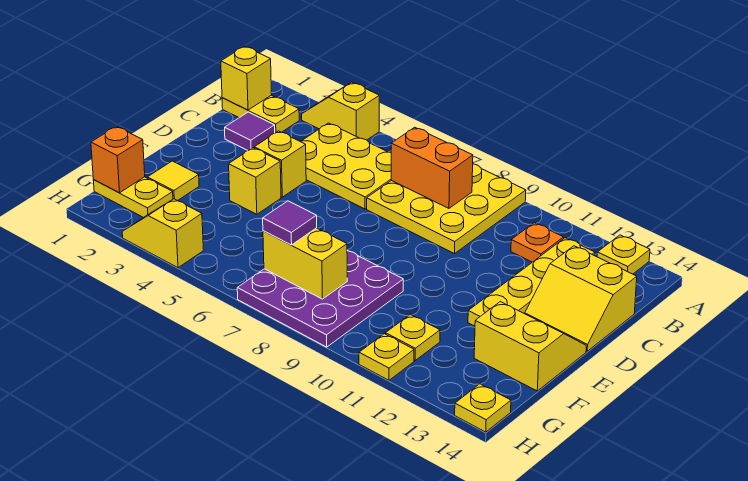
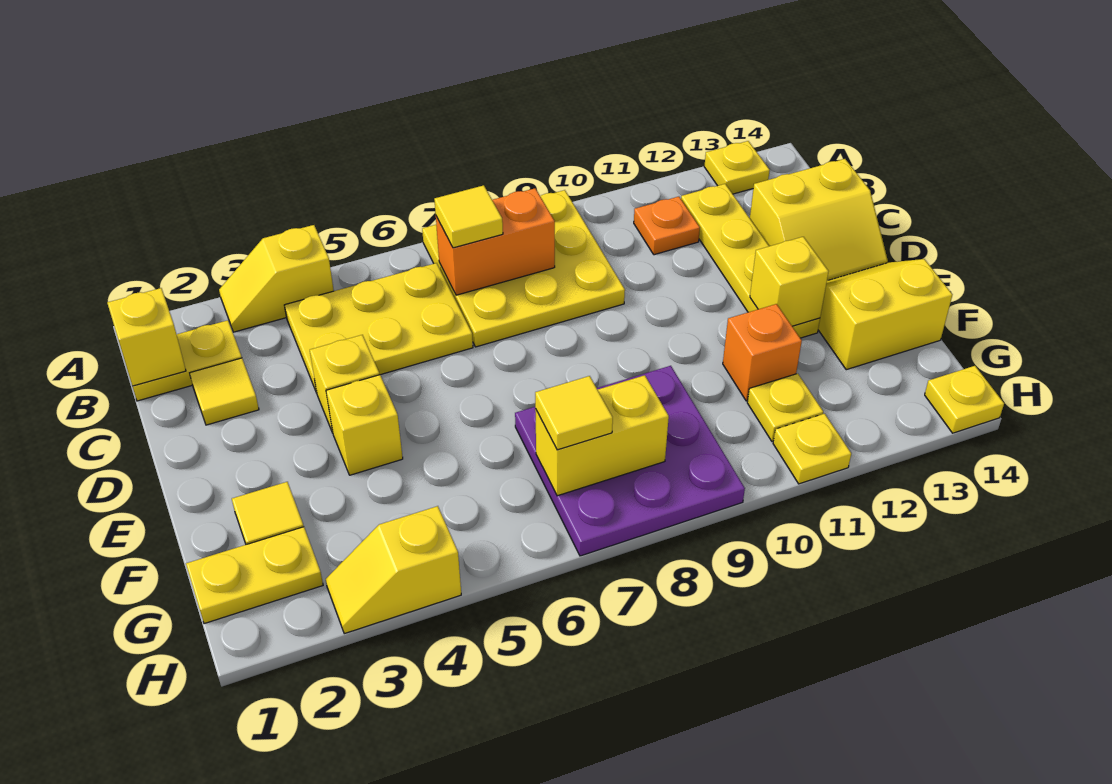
none -> yellow tile B7 level 3
purple tile C2 level 1 -> yellow tile C2 level 1
none -> yellow brick E12 level 2
orange brick G1 level 2 -> orange brick F11 level 1
purple tile G7 level 3 -> yellow tile G7 level 3

